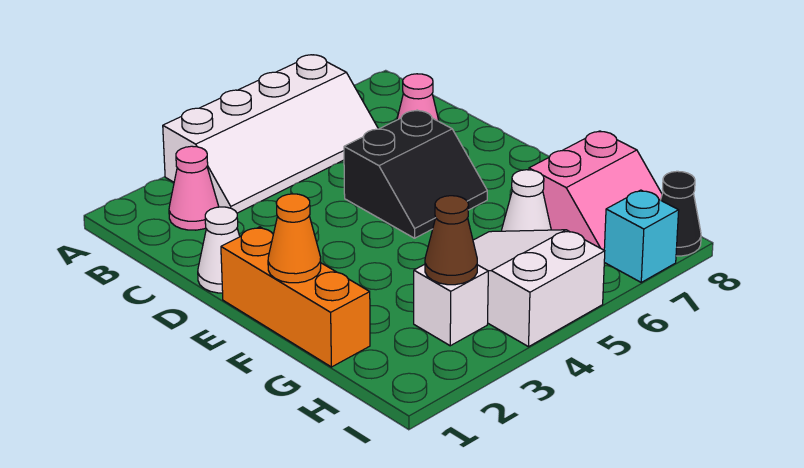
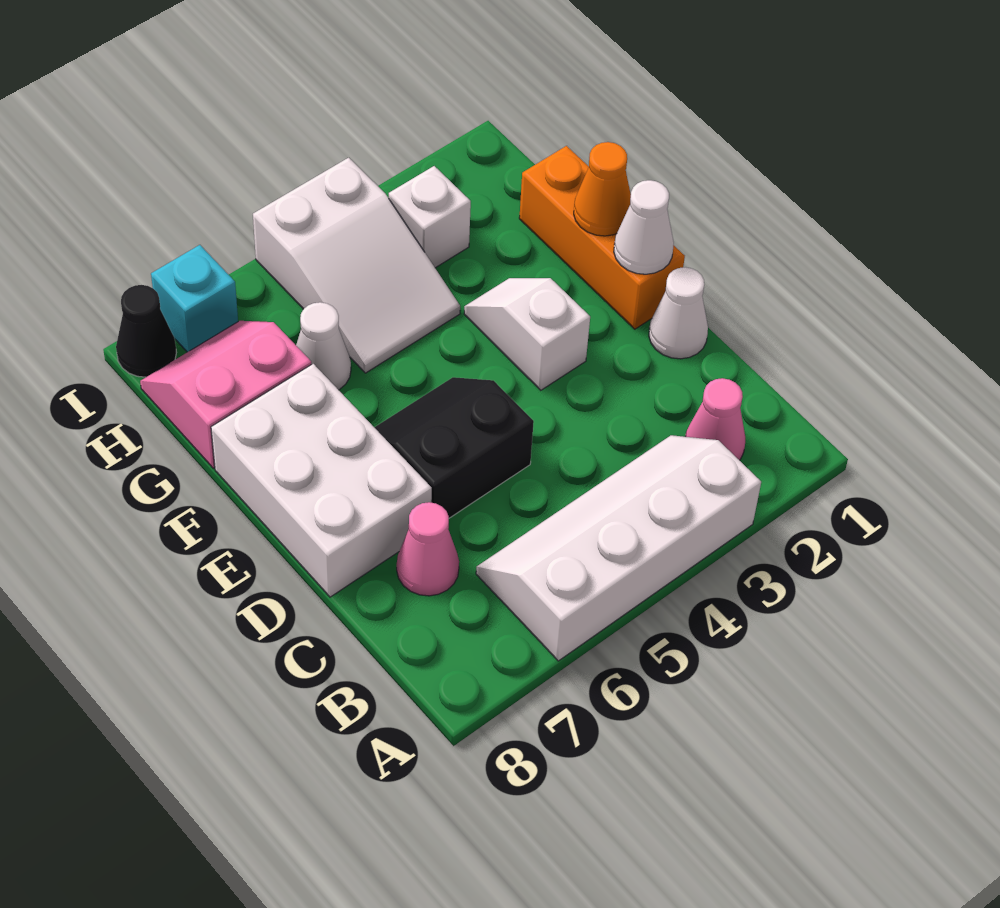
none -> white brick D7:F8 level 1
none -> white cone E1 level 2
none -> white slope E3:F3 level 1 top E
brown cone H3 level 2 -> none

